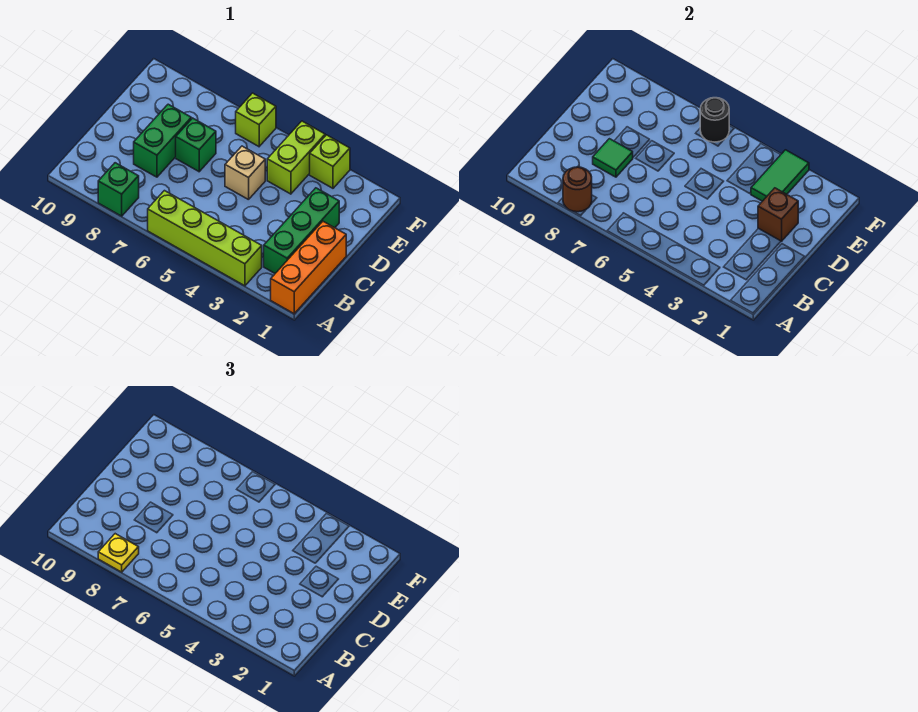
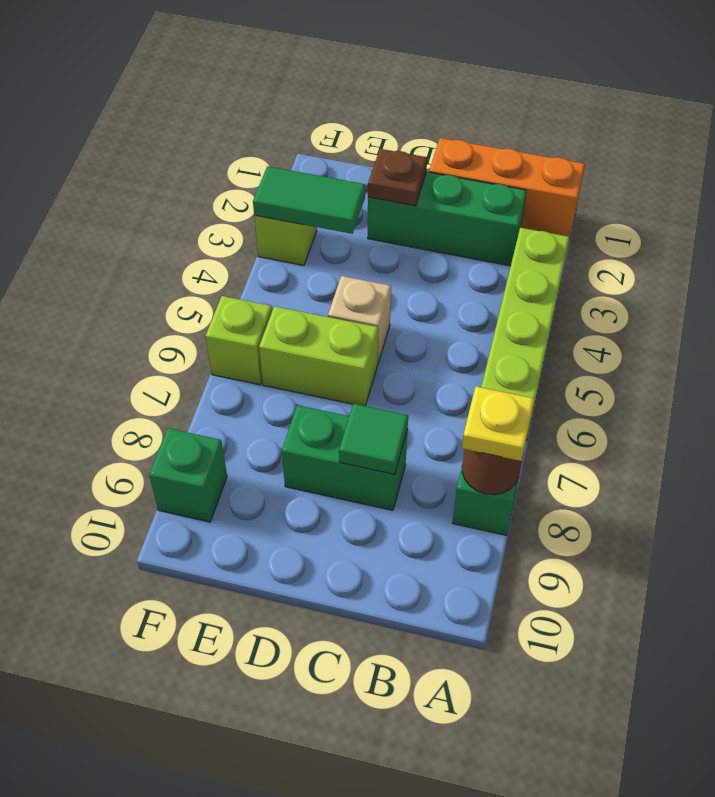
brown brick D2 level 2 -> brown plate D2 level 2
green brick D7 level 1 -> green brick F9 level 1
lime brick E4:F4 level 1 -> lime brick D6:E6 level 1
black round brick F6 level 2 -> none

